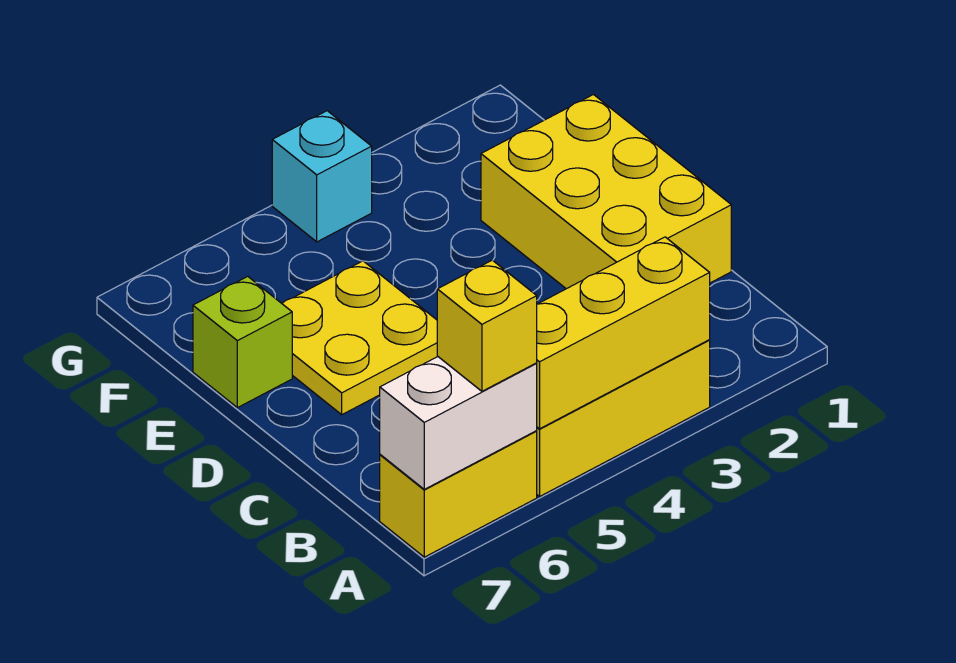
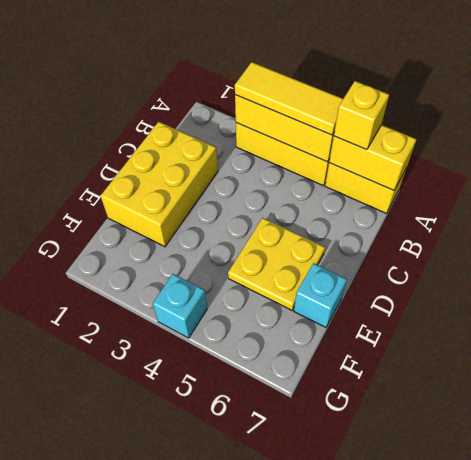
none -> yellow tile A3:A5 level 3
white brick A6:A7 level 2 -> yellow brick A6:A7 level 2
lime brick E7 level 1 -> cyan brick E7 level 1

